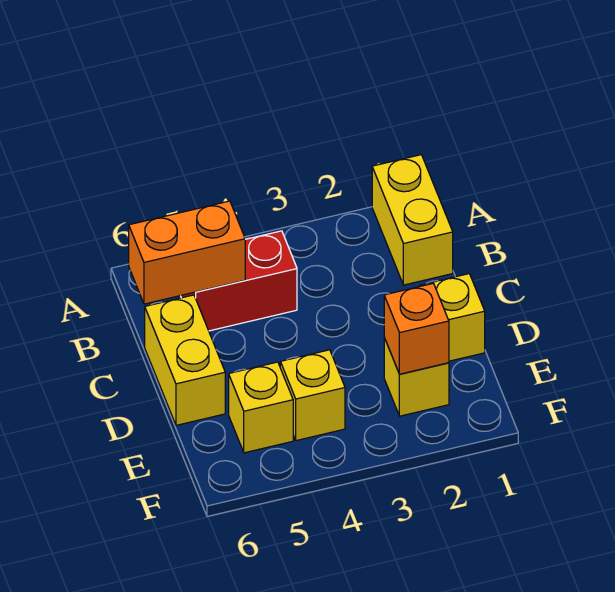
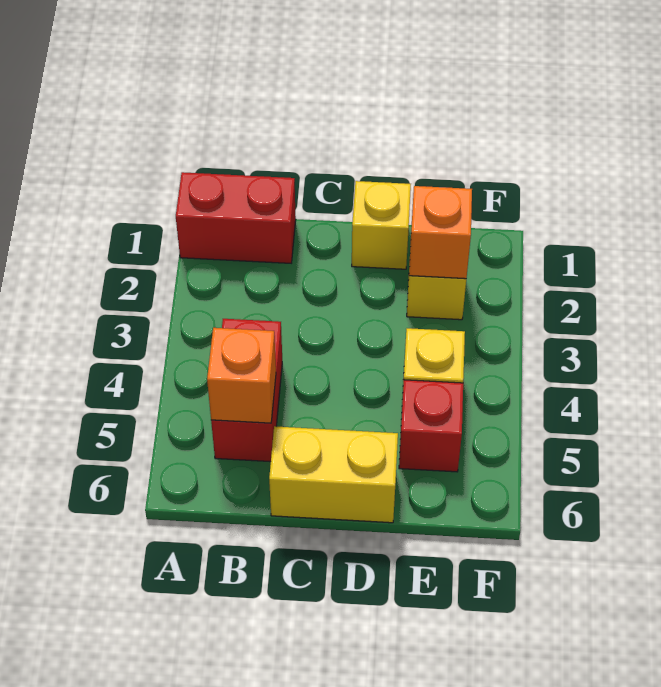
yellow brick A1:B1 level 1 -> red brick A1:B1 level 1
orange brick B5:B6 level 2 -> orange brick B5 level 2
yellow brick E5 level 1 -> red brick E5 level 1

